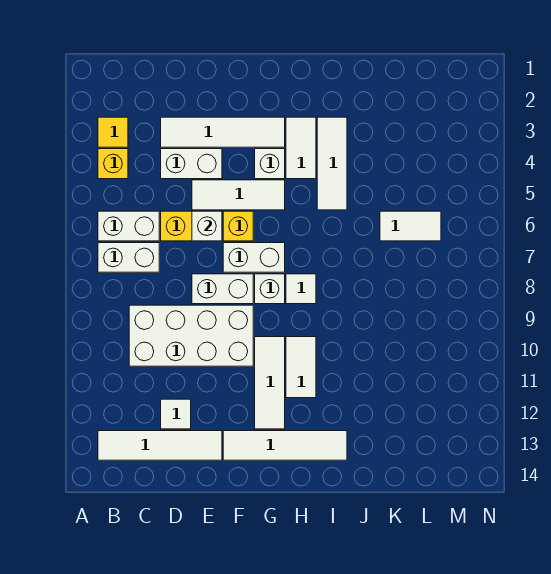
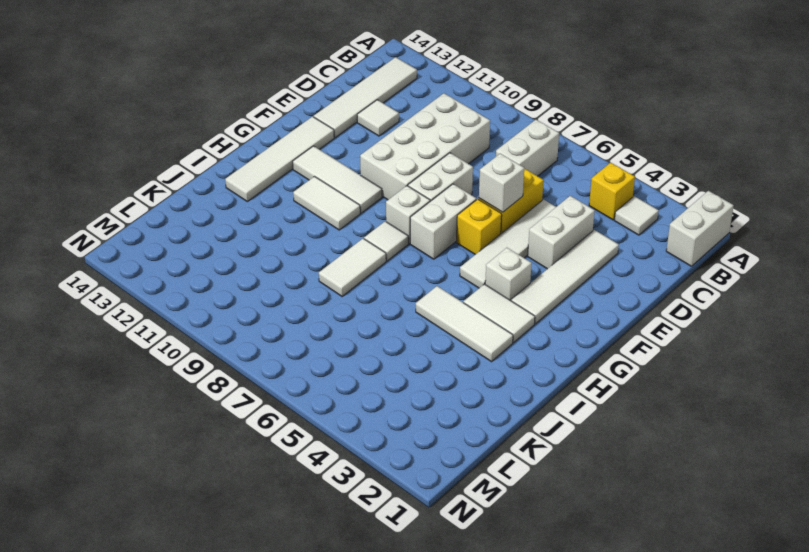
yellow tile B3 level 1 -> white tile B3 level 1
white brick B6:C6 level 1 -> white brick A1:B1 level 1
white tile E5:G5 level 1 -> white tile D5:G5 level 1
white tile K6:L6 level 1 -> white tile I8:J8 level 1

